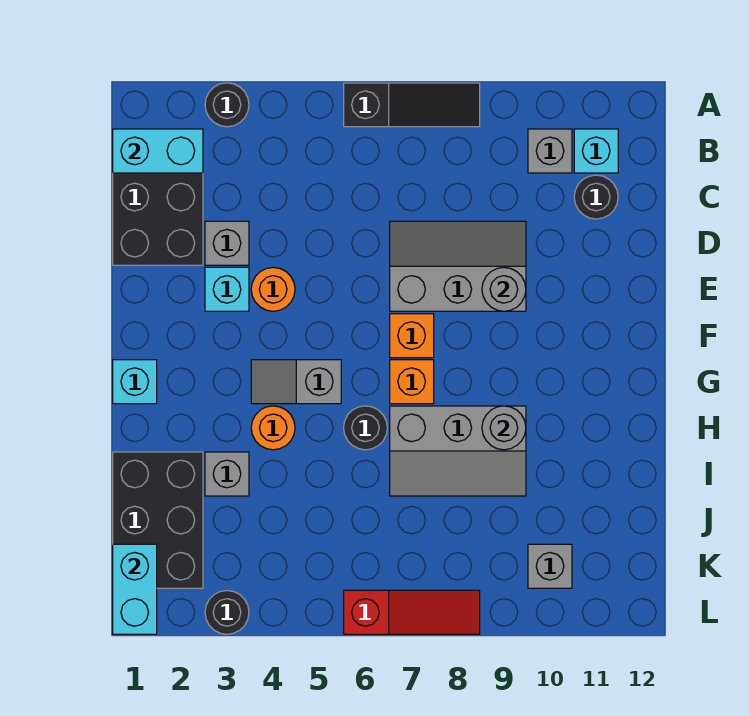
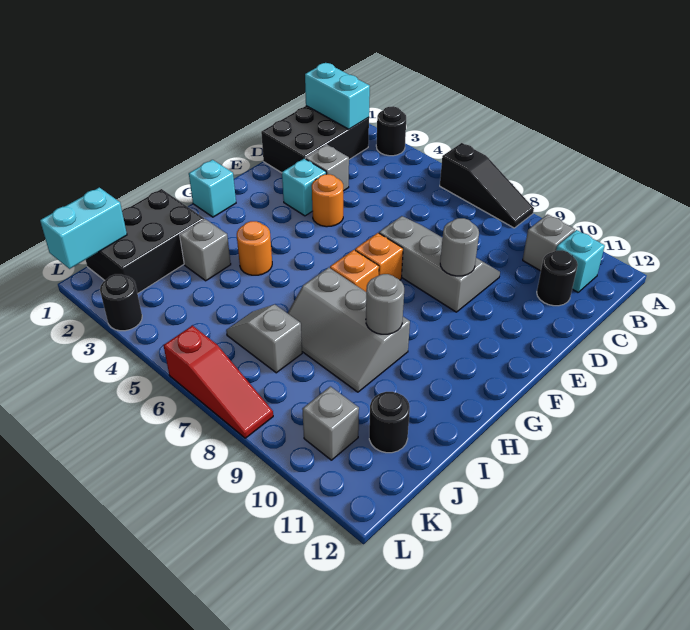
grey slope G4:G5 level 1 top 5 -> grey slope J6:J7 level 1 top 7
black round brick H6 level 1 -> black round brick J11 level 1

